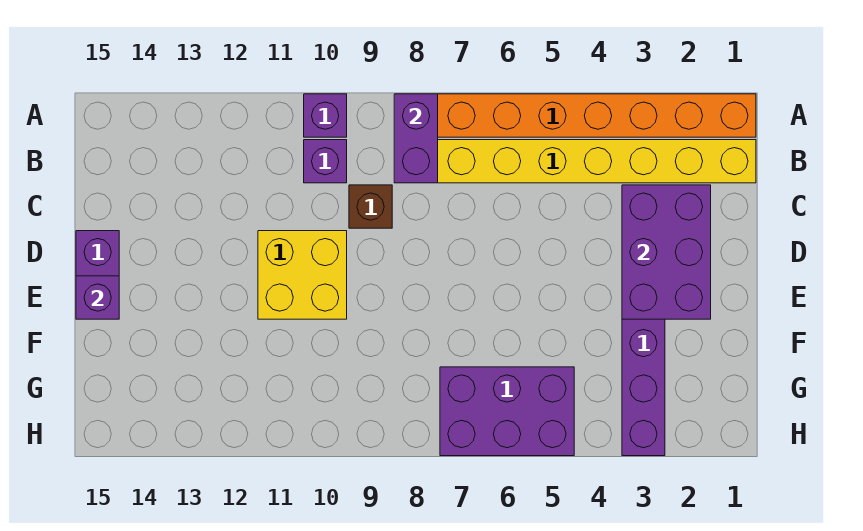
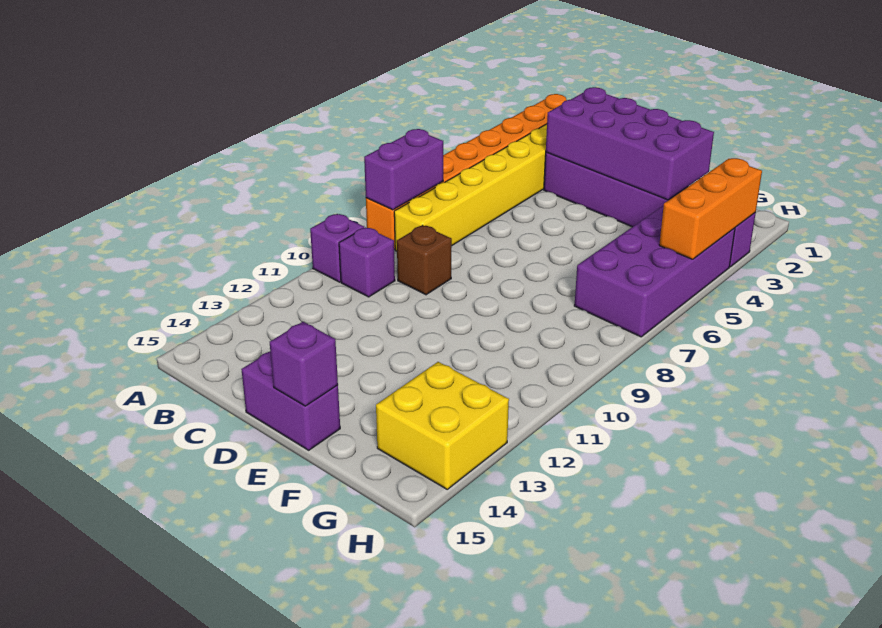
purple brick A8:B8 level 2 -> purple brick A7:A8 level 2
purple brick C2:E3 level 2 -> purple brick C2:F3 level 2
yellow brick D10:E11 level 1 -> yellow brick G13:H14 level 1
purple brick G5:H7 level 1 -> purple brick G4:H7 level 1
none -> orange brick H3:H5 level 2

